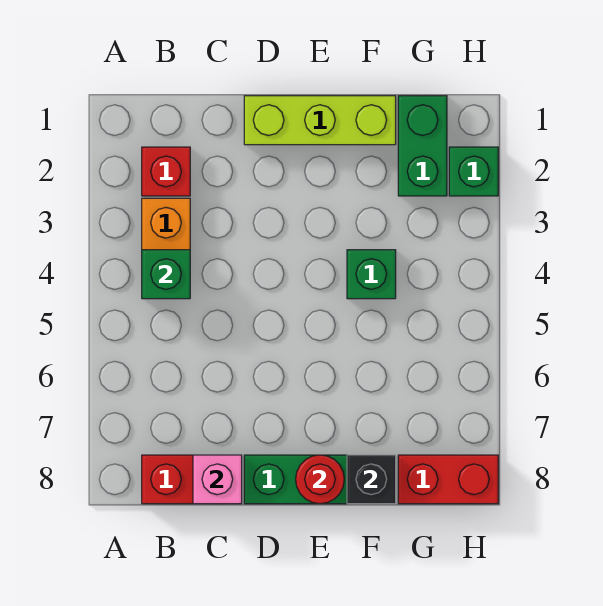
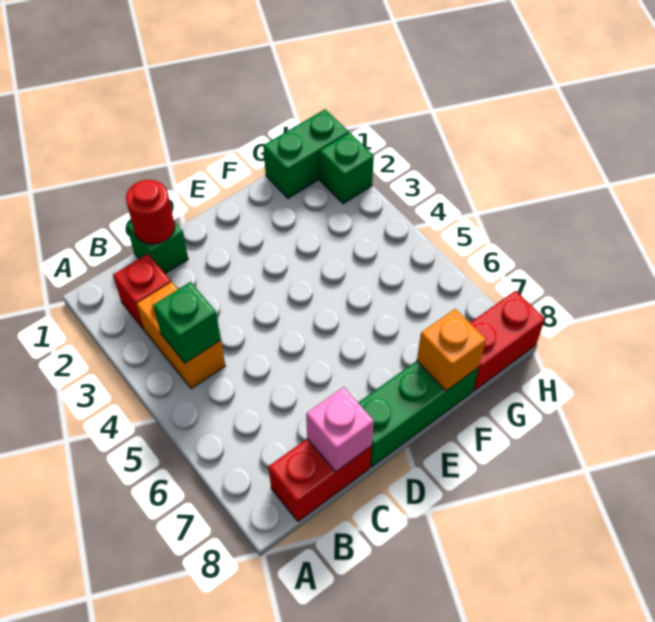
lime brick D1:F1 level 1 -> none
red round brick E8 level 2 -> red round brick C1 level 2
green brick F4 level 1 -> green brick C1 level 1
black brick F8 level 2 -> orange brick F8 level 2
green brick G1:G2 level 1 -> green brick G1:H1 level 1

